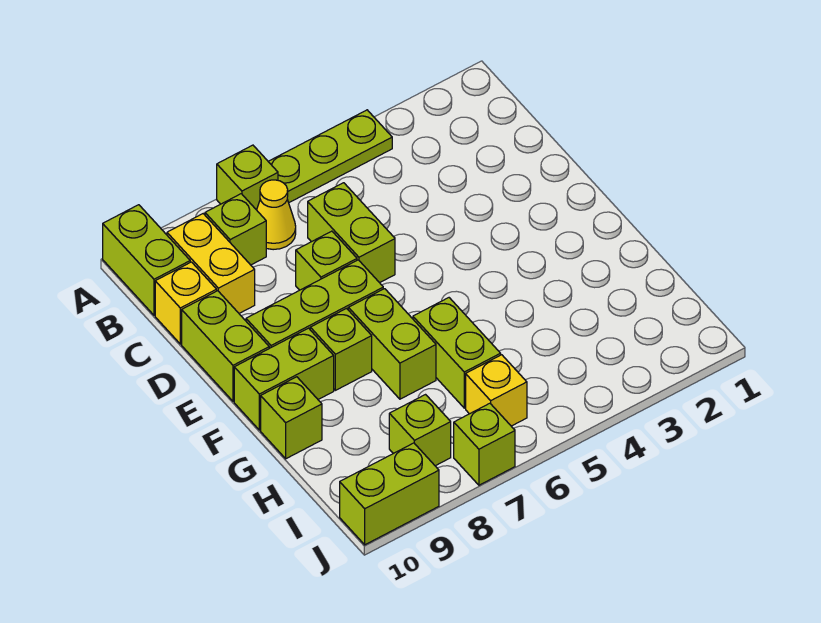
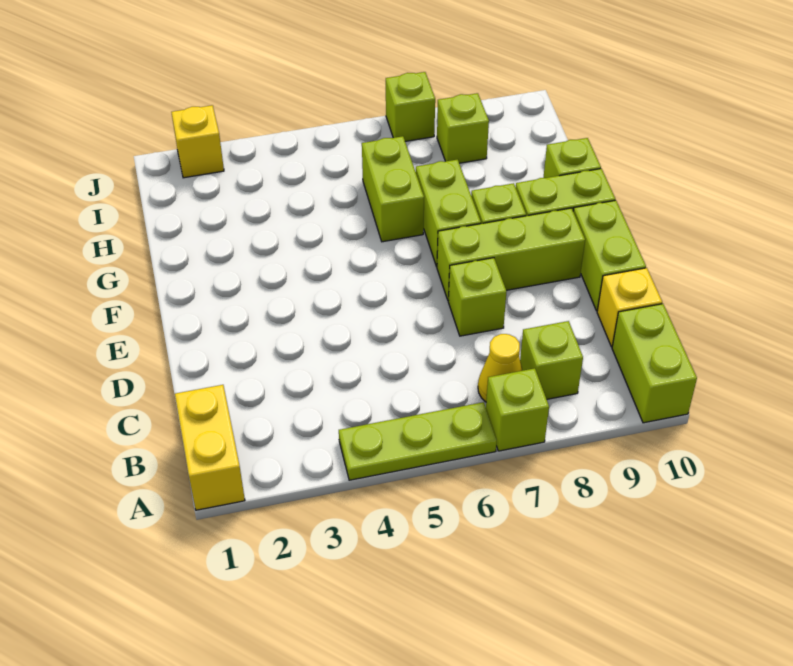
yellow brick B9:C9 level 1 -> yellow brick A1:B1 level 1
lime brick C6:D6 level 1 -> none
yellow brick I6 level 1 -> yellow brick J2 level 1
lime brick J9:J10 level 1 -> none

